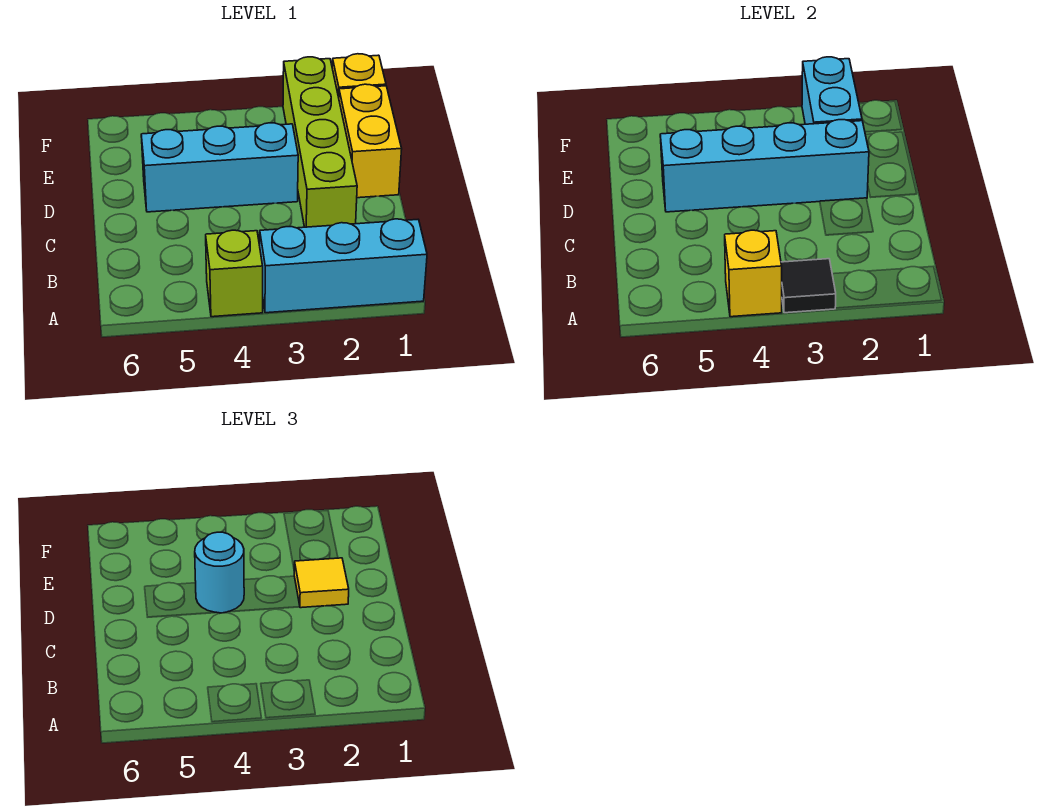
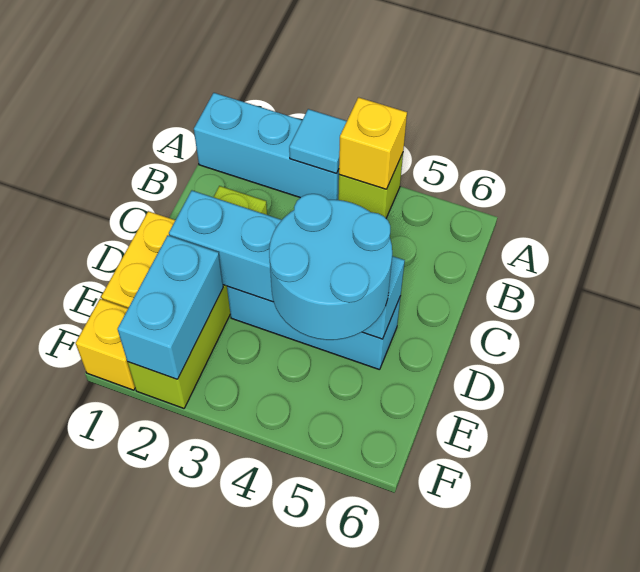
black tile A3 level 2 -> cyan tile A3 level 2
yellow tile D2 level 3 -> none
cyan round brick D4 level 3 -> cyan round brick D4:E5 level 3

